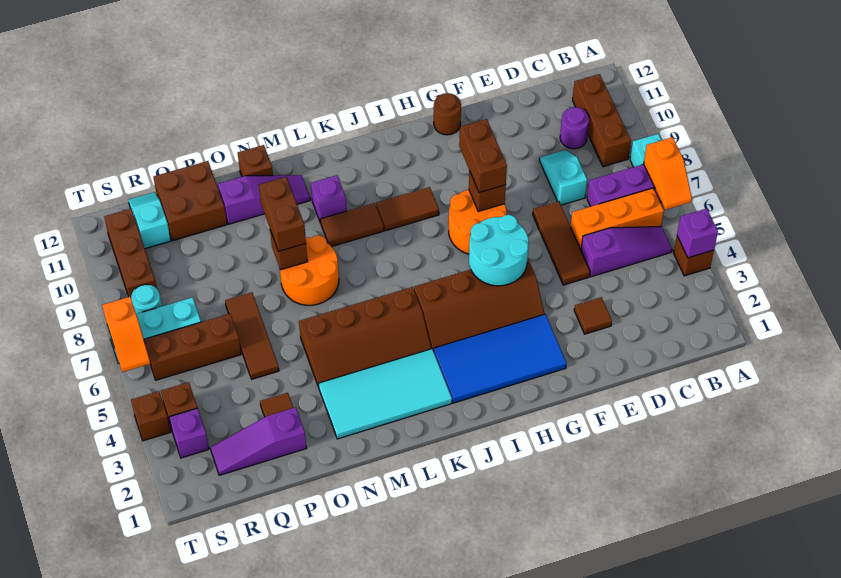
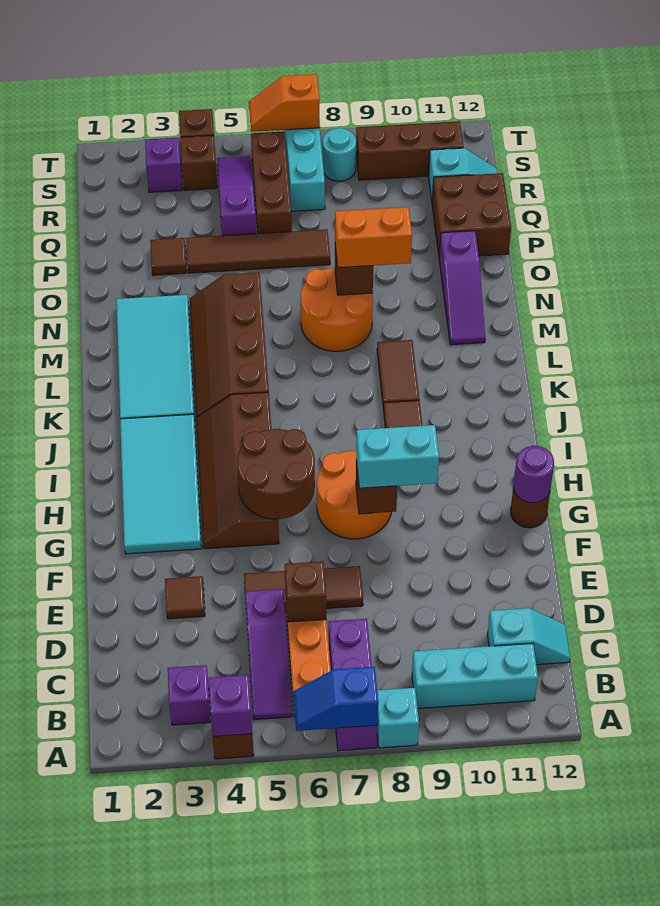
orange slope A6:A7 level 2 top 7 -> blue slope A6:A7 level 2 top 7
brown brick B9:B11 level 1 -> cyan brick B9:B11 level 1
purple round brick C10 level 1 -> purple round brick G12 level 2
cyan slope D8:D9 level 1 top 8 -> cyan slope C11:C12 level 1 top 11
blue tile G2:J3 level 1 -> cyan tile G2:J3 level 1
cyan round brick G5:H6 level 2 -> brown round brick G5:H6 level 2
brown brick G8:G9 level 3 -> cyan brick G8:G9 level 3
purple brick L10 level 1 -> purple brick B3 level 1
brown brick N8:N9 level 3 -> orange brick N8:N9 level 3
brown brick N12 level 1 -> brown brick D6 level 2
purple slope P2:R2 level 1 top P -> purple slope Q5:S5 level 1 top Q
brown tile P5:P7 level 1 -> brown tile P4:P7 level 1

